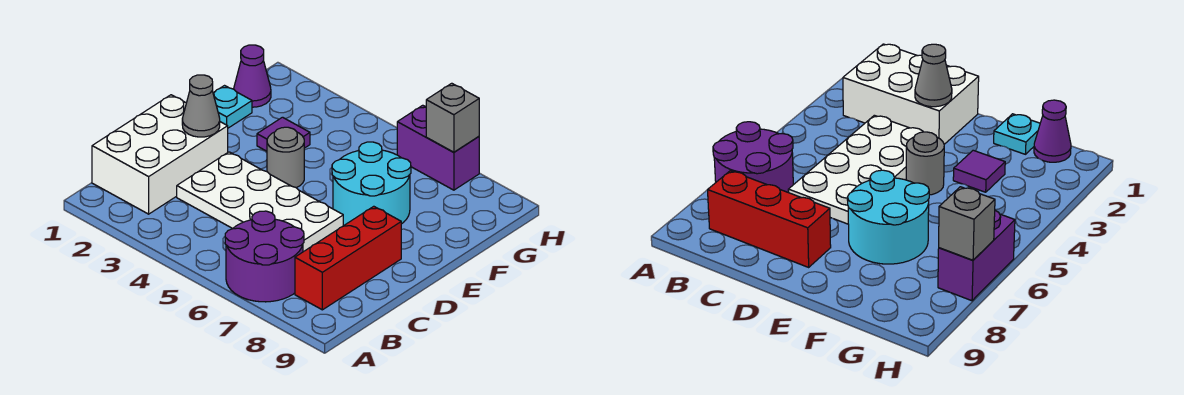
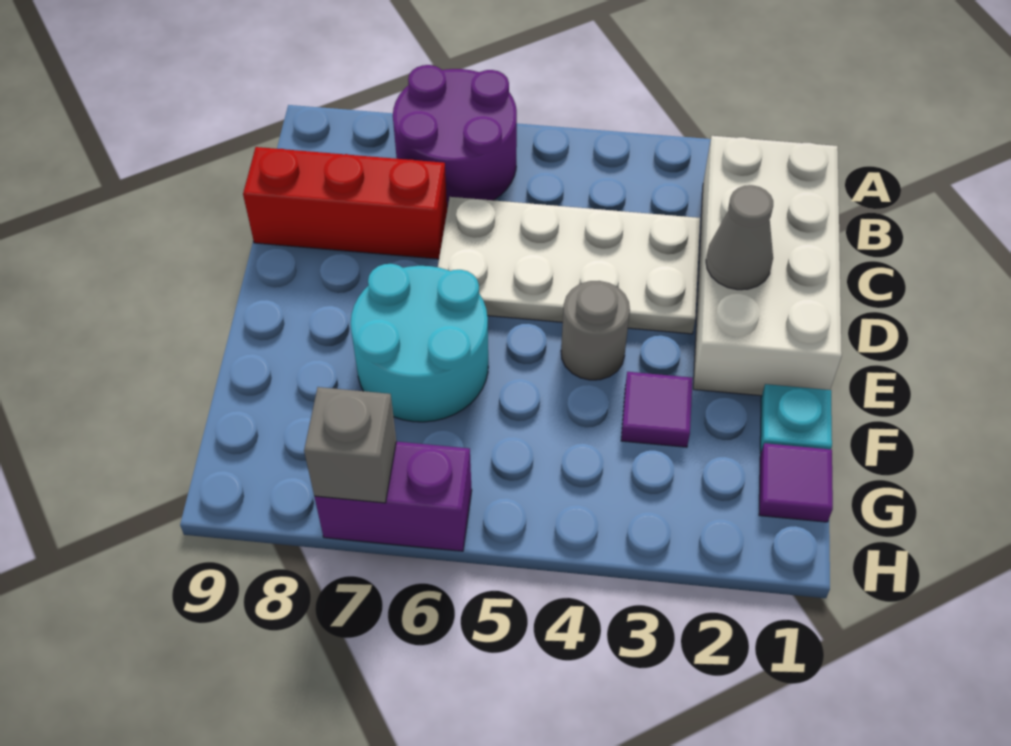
white brick B1:D2 level 1 -> white brick B1:E2 level 1
red brick B8:D8 level 1 -> red brick C7:C9 level 1
purple cone G1 level 1 -> purple tile G1 level 1

